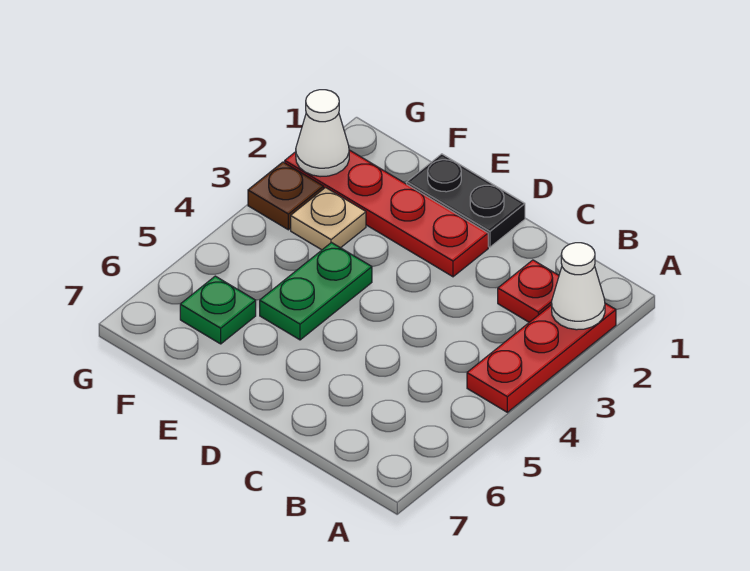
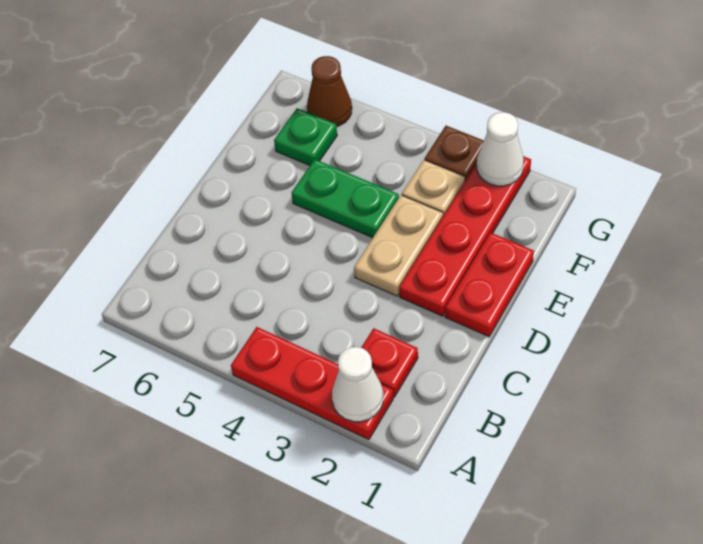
black plate D1:E1 level 1 -> red plate D1:E1 level 1
none -> tan plate D3:E3 level 1
none -> brown cone G6 level 1

